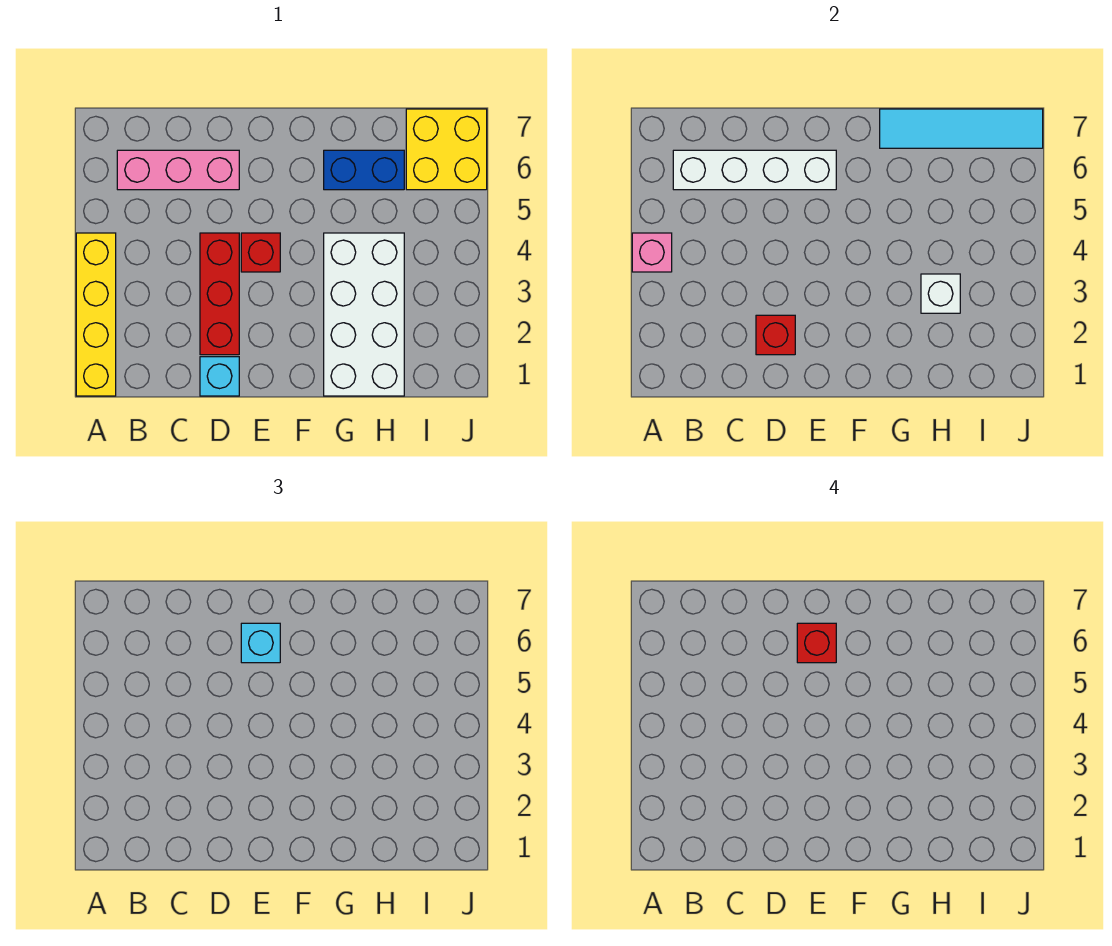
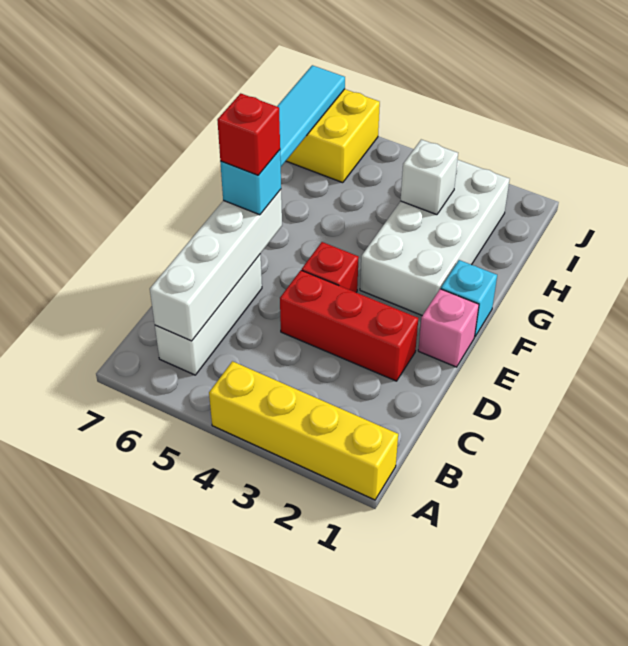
pink brick A4 level 2 -> pink brick E1 level 1
pink brick B6:D6 level 1 -> white brick B6:D6 level 1
cyan brick D1 level 1 -> cyan brick F1 level 1
red brick D2 level 2 -> none
white brick G1:H4 level 1 -> white brick F2:I3 level 1
blue brick G6:H6 level 1 -> none

